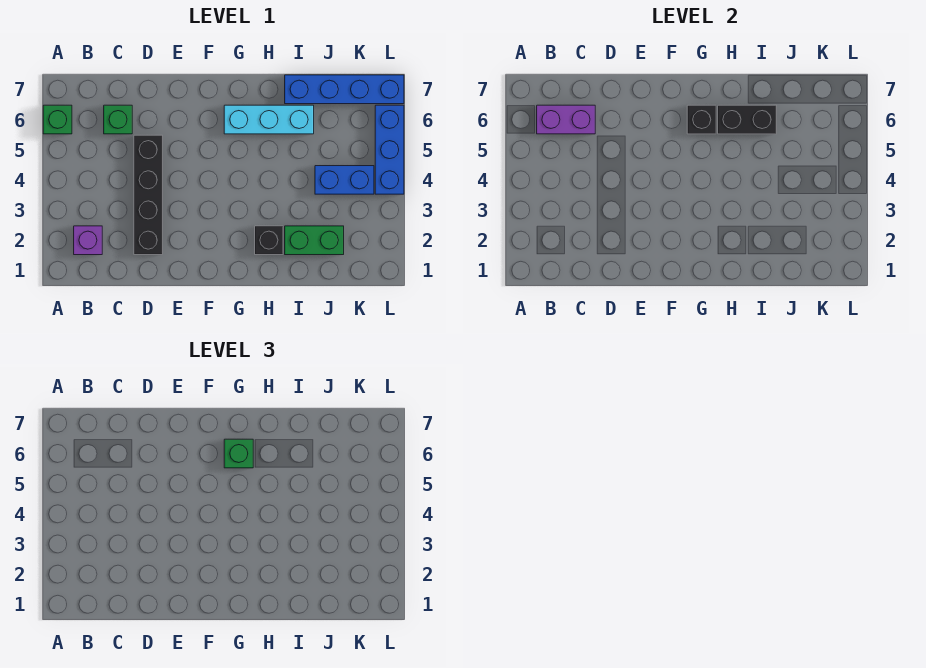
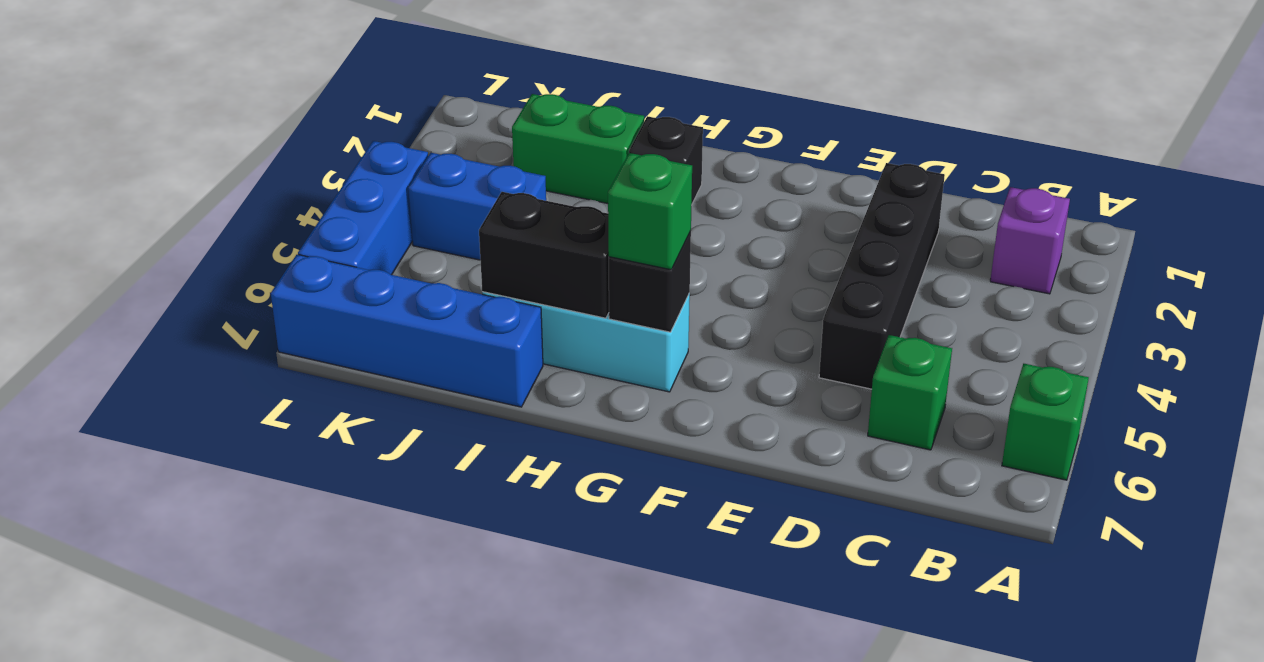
purple brick B6:C6 level 2 -> none

